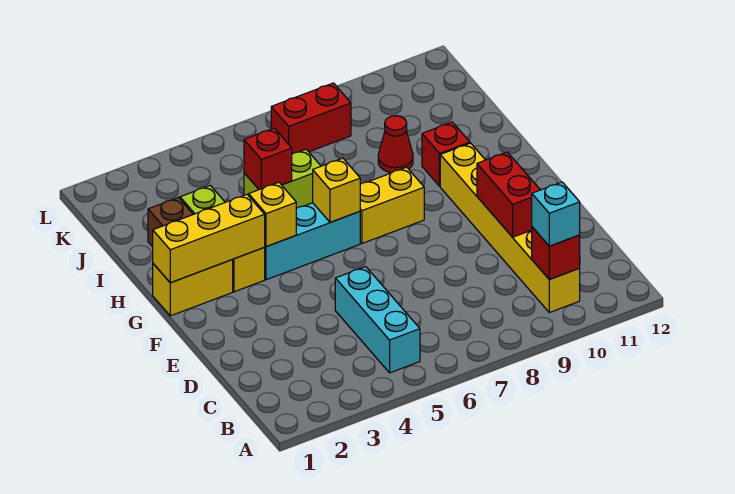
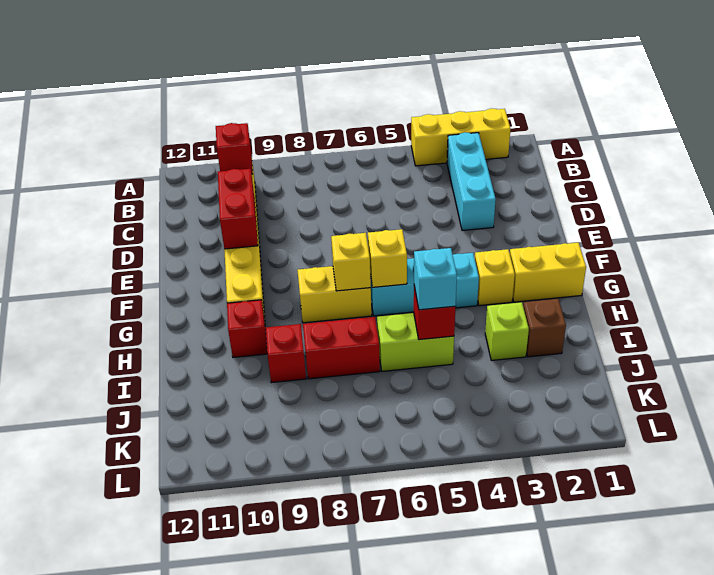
cyan brick B5:D5 level 1 -> cyan brick B3:D3 level 1
cyan brick B10 level 3 -> cyan brick I5 level 3
yellow brick G1:G3 level 2 -> yellow brick A2:A4 level 1
yellow brick G4 level 2 -> yellow brick G7 level 2
red cone I9 level 1 -> red brick I9 level 1
red brick K7:K8 level 1 -> red brick I7:I8 level 1

